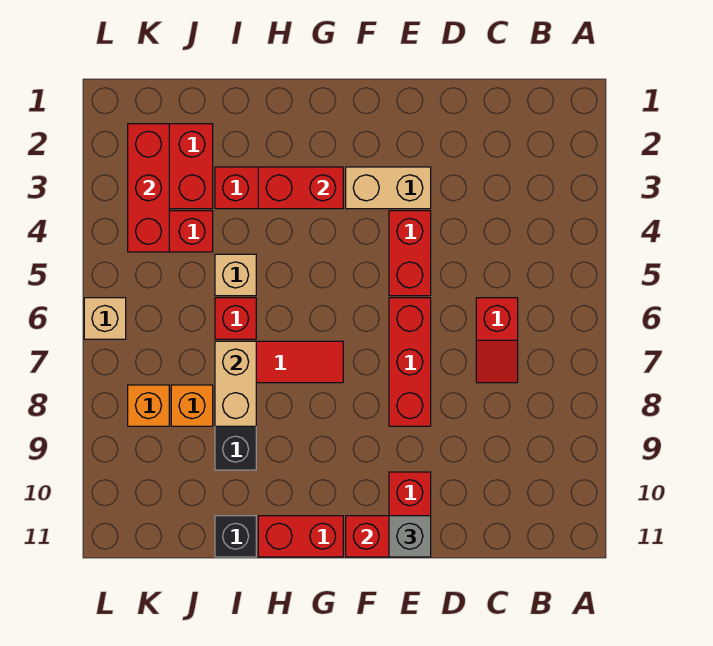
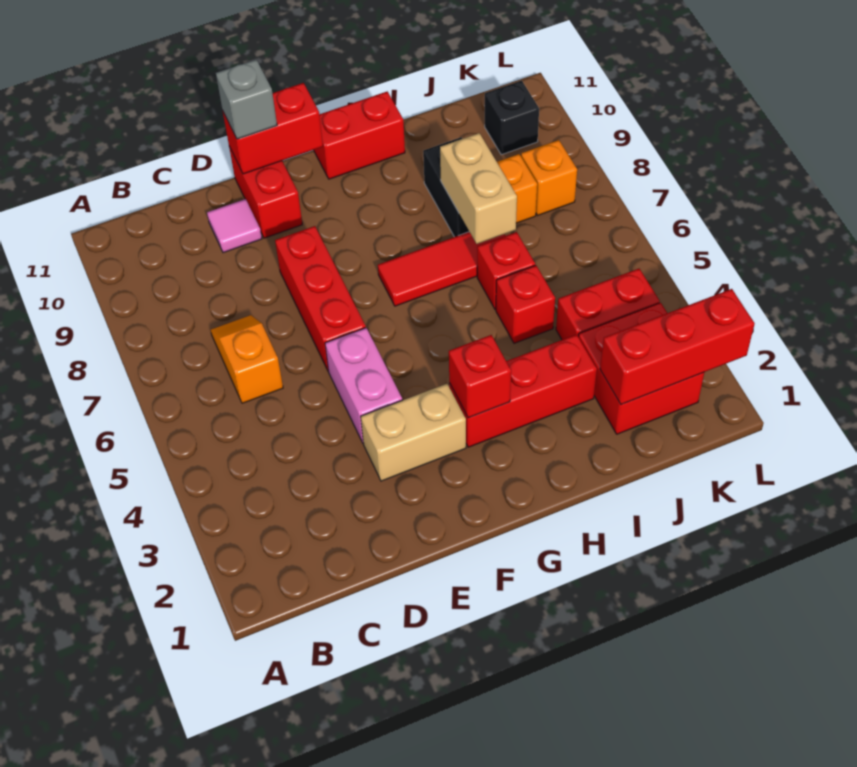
red slope C6:C7 level 1 top 6 -> orange slope C6:C7 level 1 top 6
none -> pink tile D10 level 1
red brick E4:E5 level 1 -> pink brick E4:E5 level 1
red brick G3:H3 level 2 -> red brick G3 level 2
tan brick I5 level 1 -> red brick I5 level 1
black brick I11 level 1 -> black brick K10 level 1
red brick K2:K4 level 2 -> red brick J2:L2 level 2
tan brick L6 level 1 -> none

